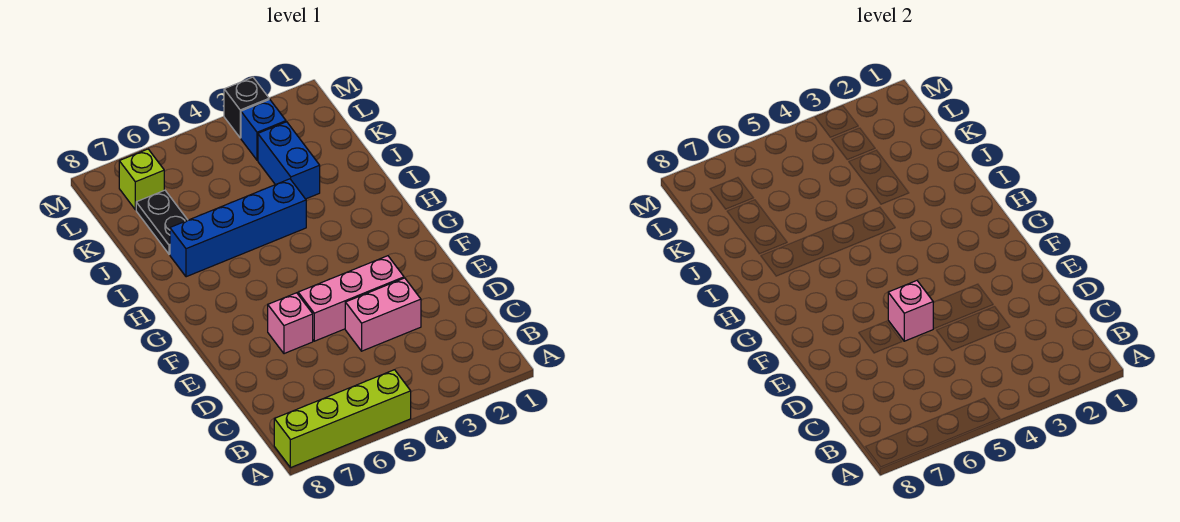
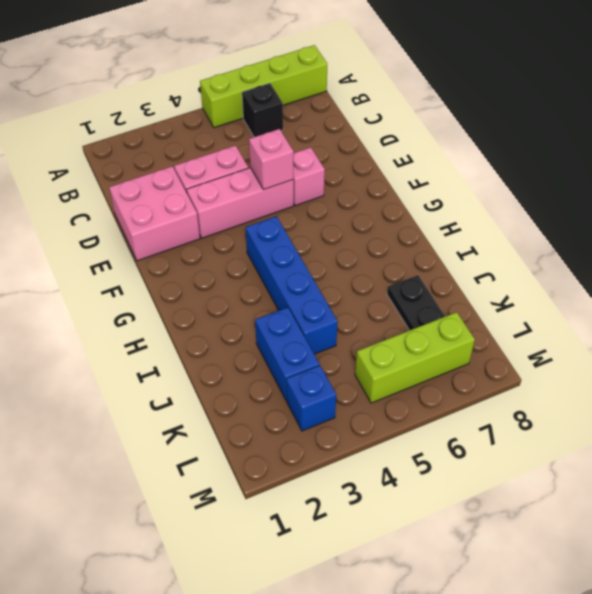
none -> pink brick D1:E2 level 1
blue brick I4:I7 level 1 -> blue brick G4:J4 level 1
lime brick L7 level 1 -> lime brick L5:L7 level 1
black brick M3 level 1 -> black brick B6 level 1

